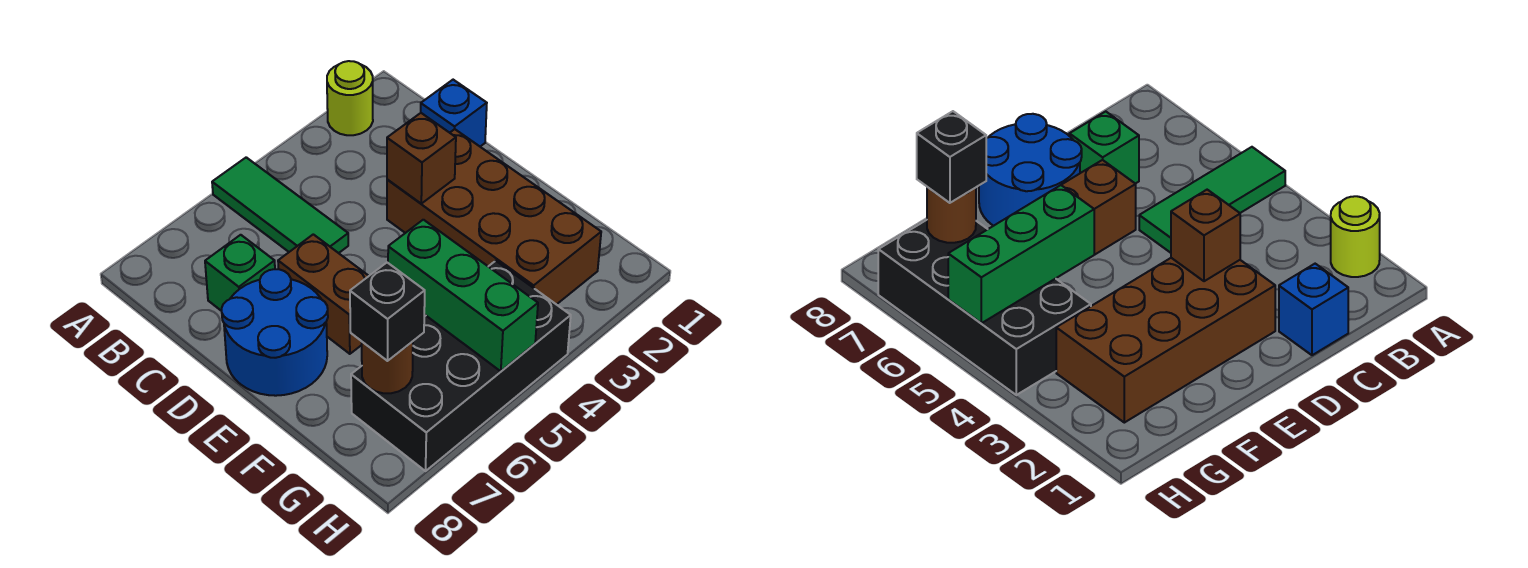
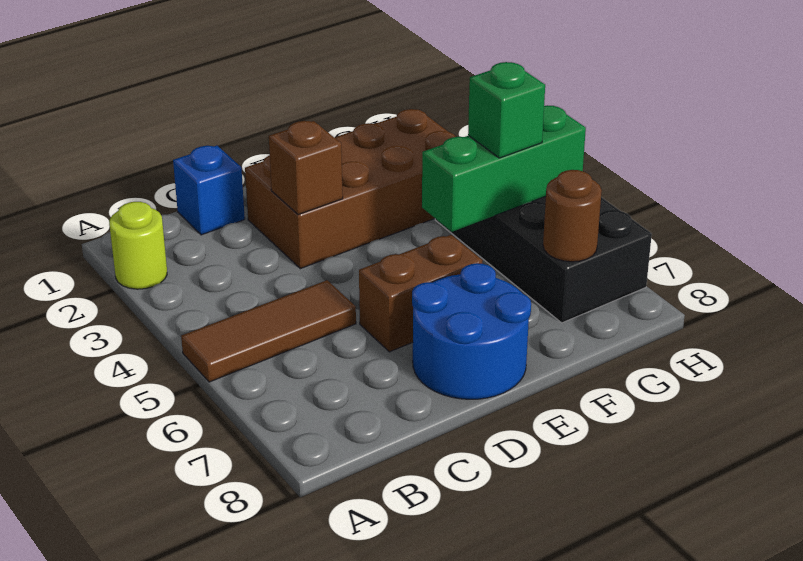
green tile A5:C5 level 1 -> brown tile A5:C5 level 1
green brick C7 level 1 -> green brick G5 level 3
black brick G7 level 3 -> none

